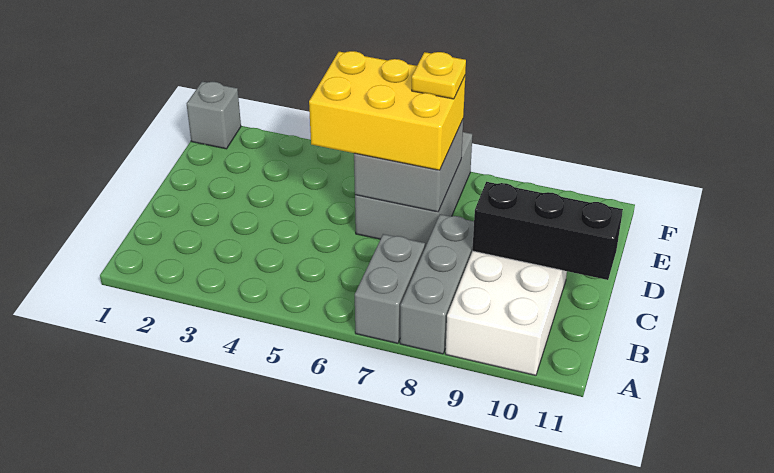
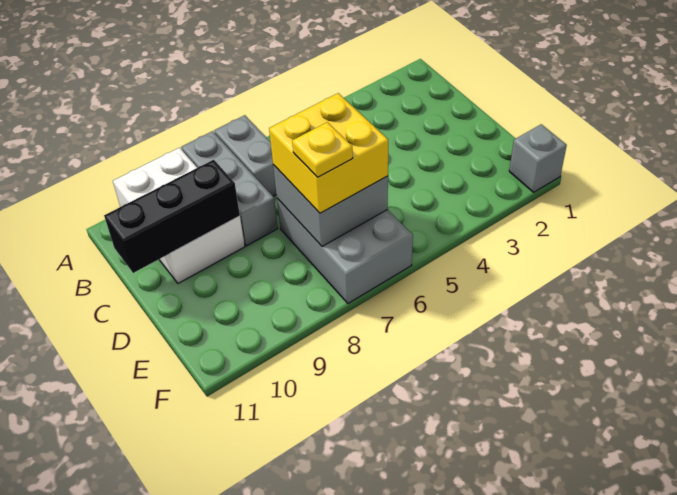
yellow brick D5:E7 level 3 -> yellow brick D6:E7 level 3

